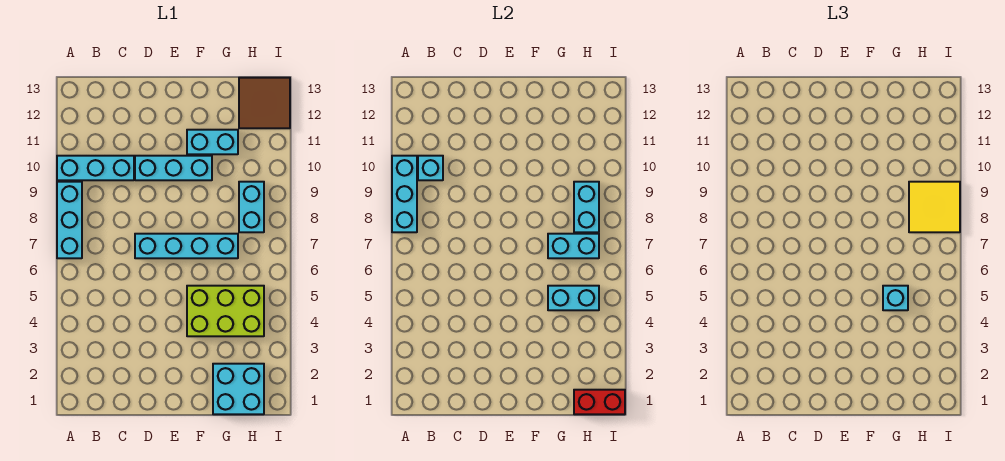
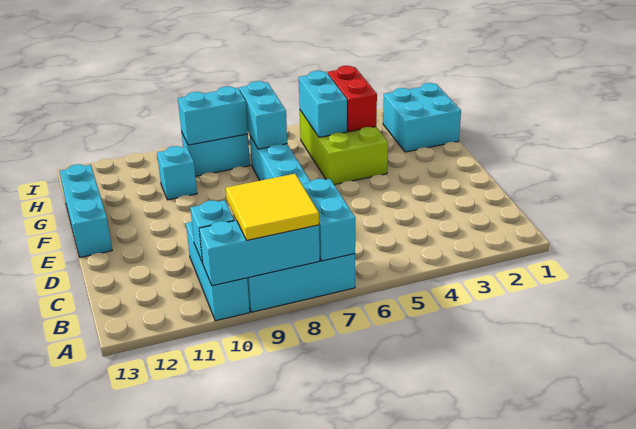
cyan brick D10:F10 level 1 -> cyan brick E13:G13 level 1
cyan brick F11:G11 level 1 -> cyan brick A7:B7 level 2
cyan brick G5 level 3 -> cyan brick G10 level 1
red brick H1:I1 level 2 -> red brick G4:H4 level 2
yellow tile H8:I9 level 3 -> yellow tile A8:B9 level 3
brown tile H12:I13 level 1 -> none

